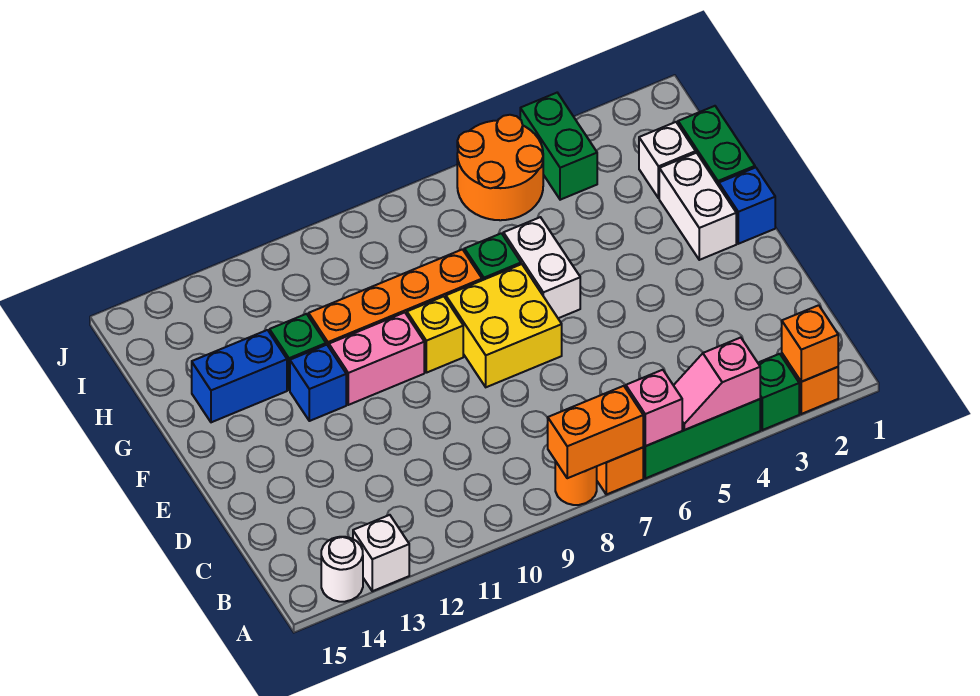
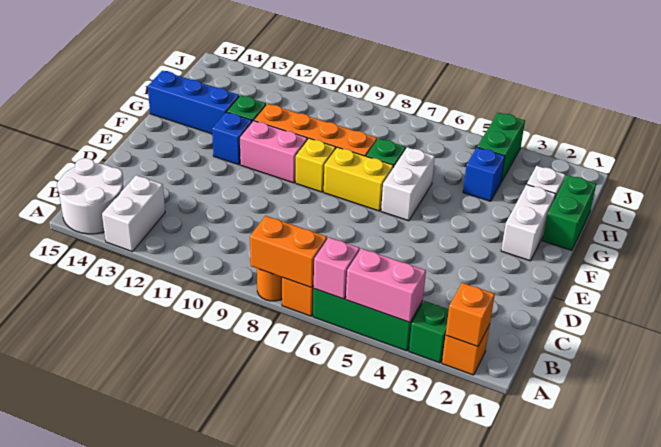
pink slope A4:A5 level 2 top 4 -> pink brick A4:A5 level 2
white brick A13 level 1 -> white brick A13:B13 level 1
white round brick A14 level 1 -> white round brick A14:B15 level 1
yellow brick E7:F8 level 1 -> yellow brick F7:F8 level 1
blue brick F1 level 1 -> blue brick H4 level 1
blue brick G13:G14 level 1 -> blue brick G13:G15 level 1
orange round brick I5:J6 level 1 -> none

